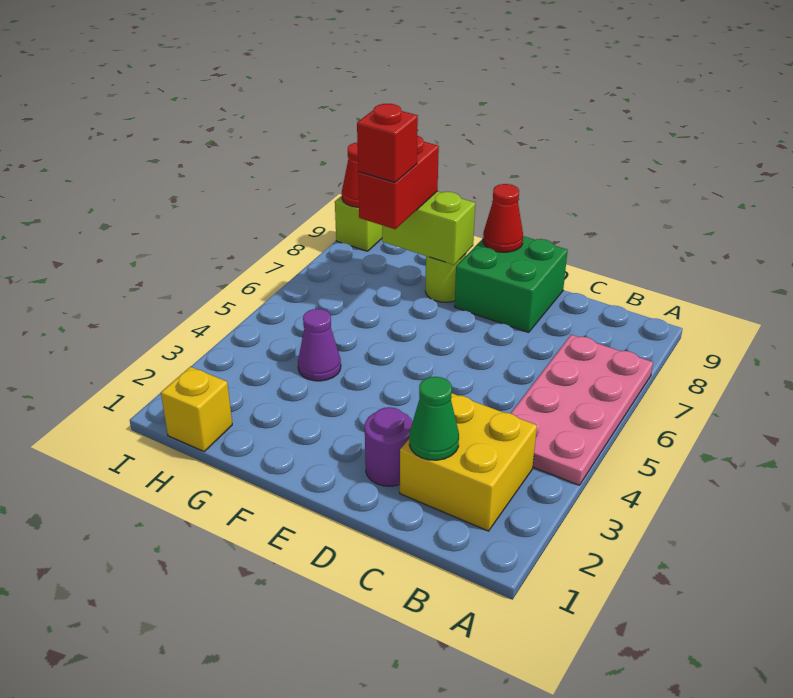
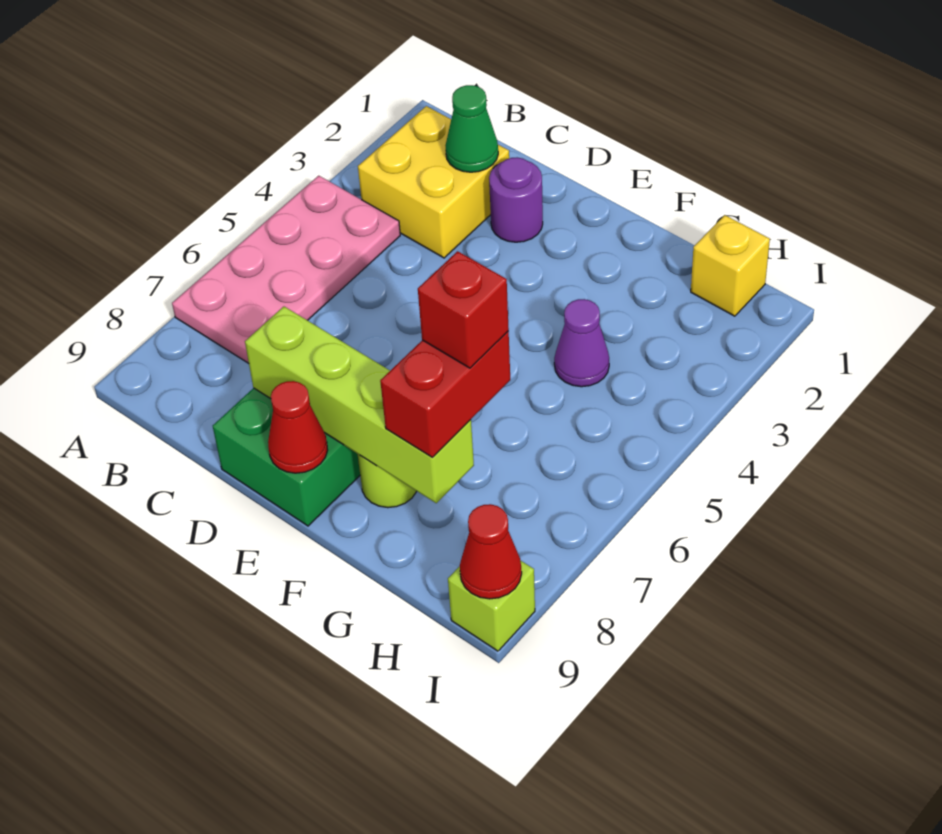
lime brick F8:G8 level 2 -> lime brick D8:G8 level 2

